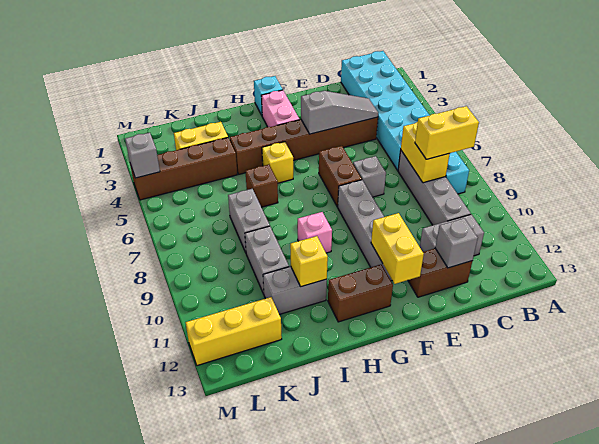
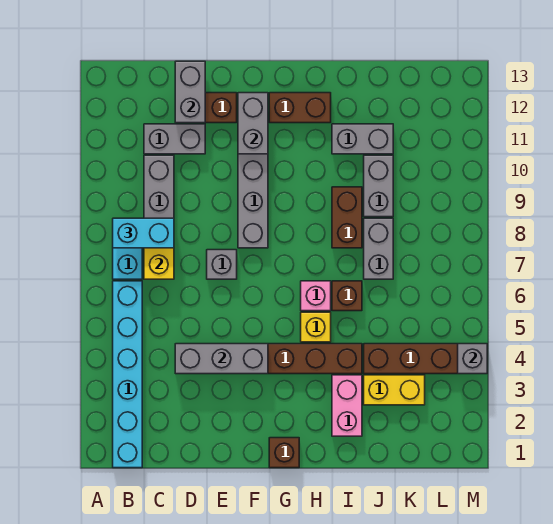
cyan brick B1:C6 level 1 -> cyan brick B1:B6 level 1
yellow brick B8:C8 level 3 -> cyan brick B8:C8 level 3
grey slope D4:F4 level 2 top F -> grey brick D4:F4 level 2
grey brick D12 level 2 -> grey brick D12:D13 level 2
brown brick F6:F7 level 1 -> brown brick I8:I9 level 1
yellow brick F11:F12 level 2 -> grey brick F11:F12 level 2
cyan brick G1 level 1 -> brown brick G1 level 1
pink brick G2:G3 level 1 -> pink brick I2:I3 level 1
pink brick H9 level 1 -> pink brick H6 level 1
yellow brick I11 level 2 -> none
yellow brick K12:M12 level 1 -> none

